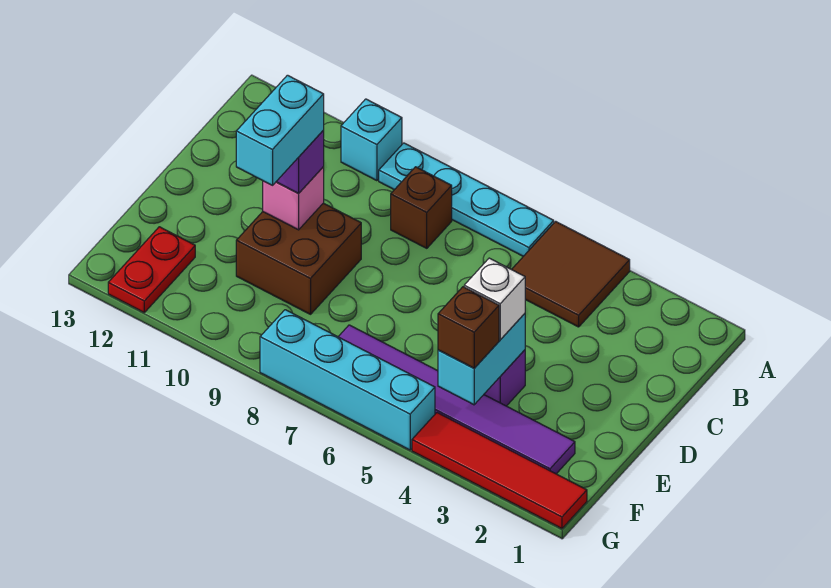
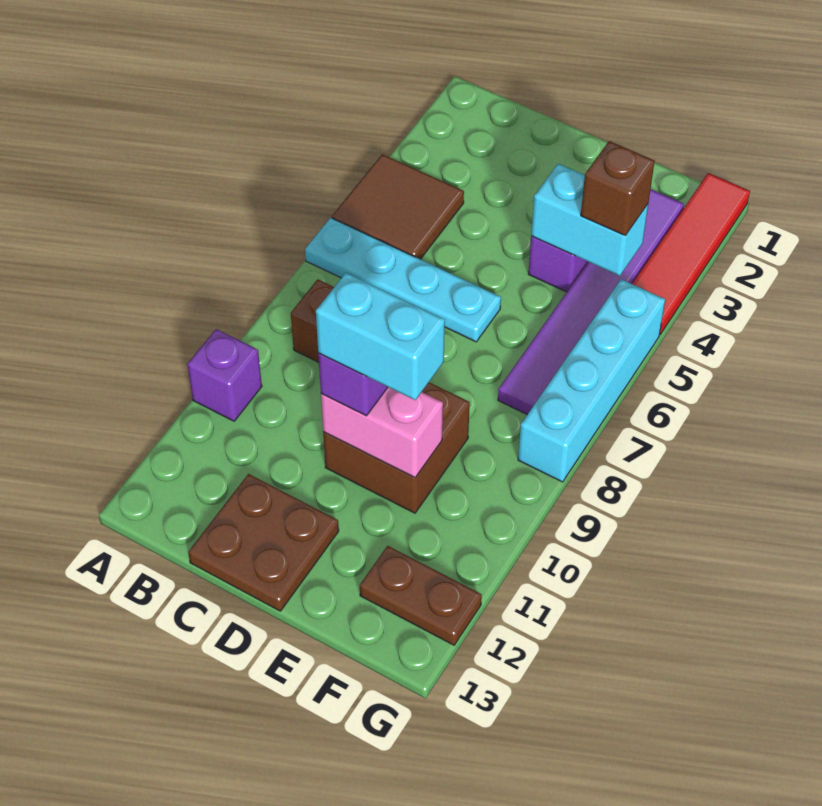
cyan plate A6:A9 level 1 -> cyan plate A6:D6 level 1
cyan brick A10 level 1 -> purple brick A10 level 1
none -> brown plate C12:D13 level 1
pink brick D10 level 2 -> pink brick D10:E10 level 2
white brick E4 level 3 -> none
red plate F12:G12 level 1 -> brown plate F12:G12 level 1

